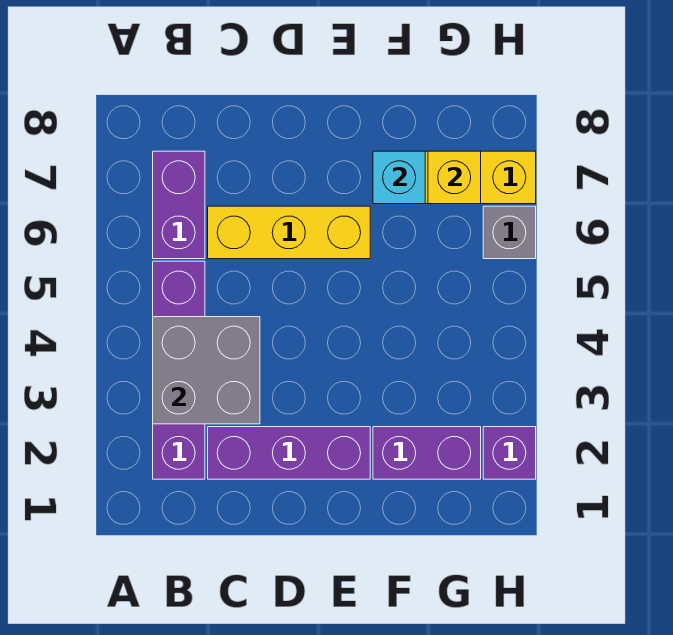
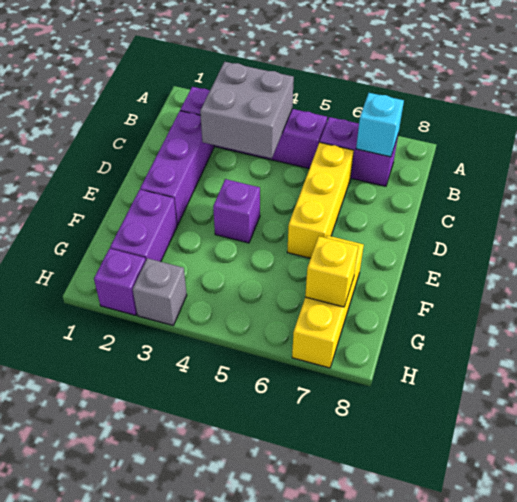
none -> purple brick E4 level 1
cyan brick F7 level 2 -> cyan brick B7 level 2
grey brick H6 level 1 -> grey brick H3 level 1

